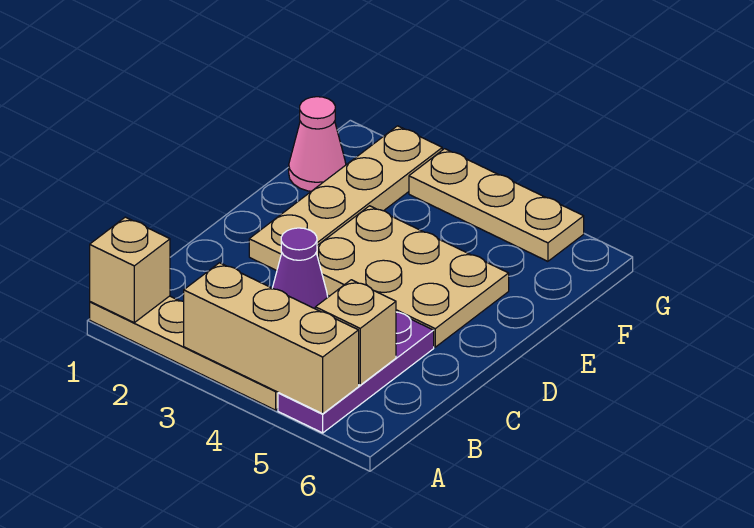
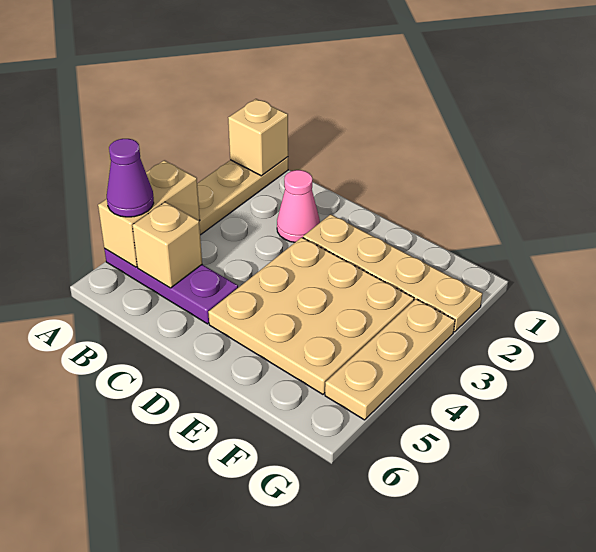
tan brick A3:A5 level 2 -> tan brick A4:A5 level 2
purple cone C3 level 1 -> purple cone A5 level 3
tan plate D3:E5 level 1 -> tan plate D3:F5 level 1
pink cone F1 level 1 -> pink cone C2 level 1

